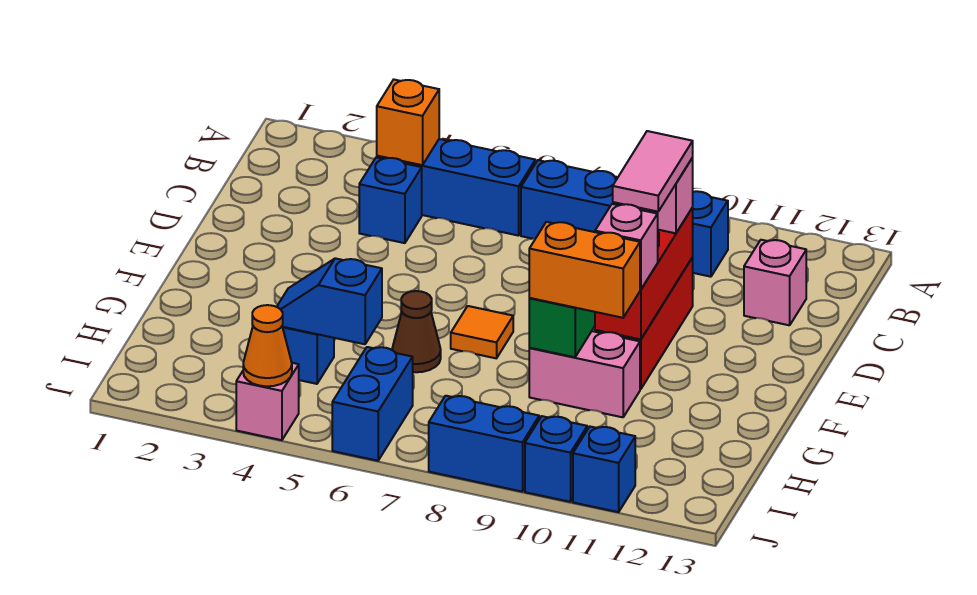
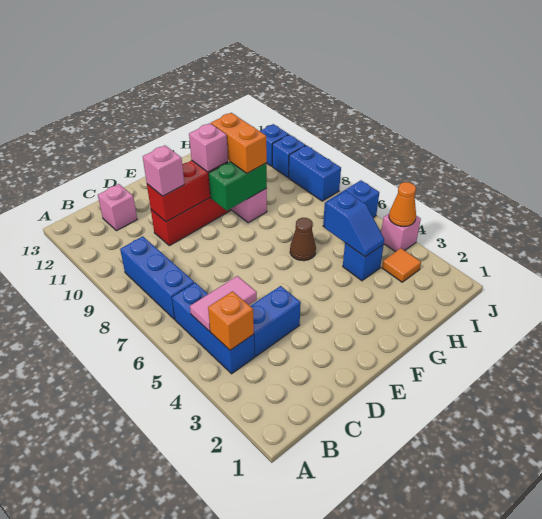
blue brick B7:B10 level 1 -> blue brick B7:B9 level 1
blue brick C4 level 1 -> blue brick C4:D4 level 1
pink tile D10:E10 level 4 -> pink tile B5:C5 level 2
orange tile F7 level 1 -> orange tile I3 level 1

